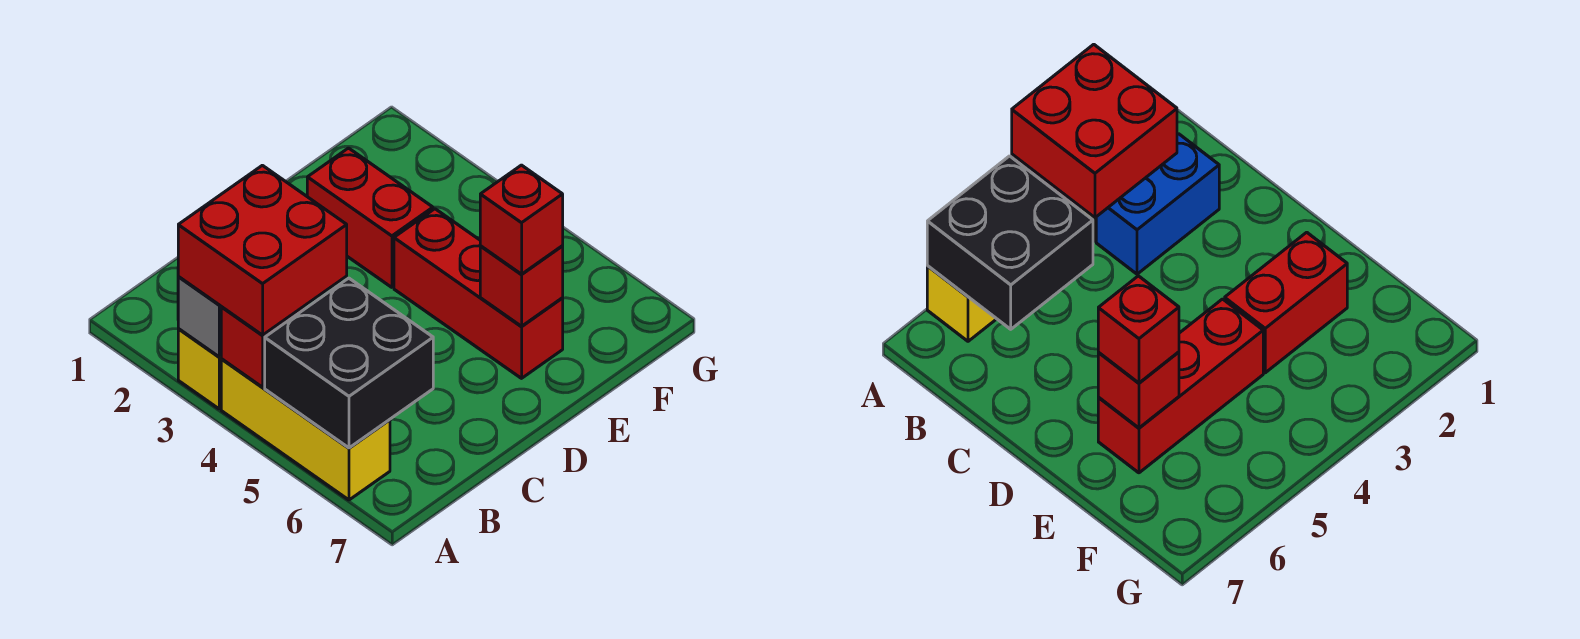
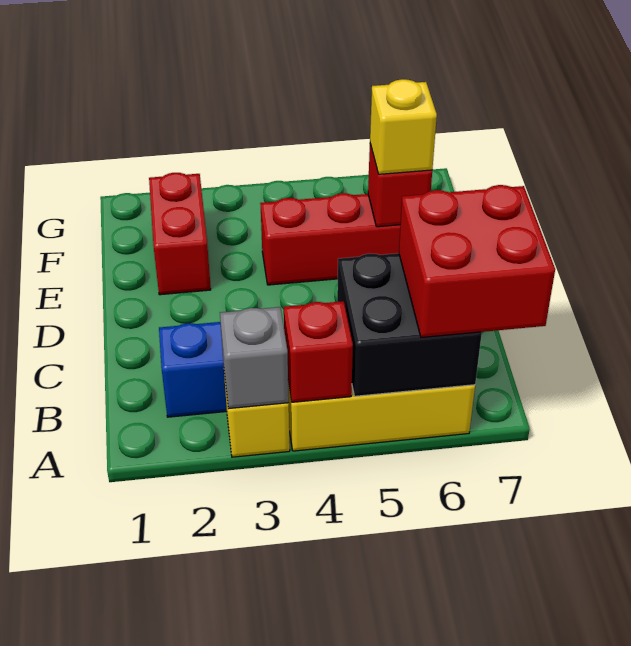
red brick A3:B4 level 3 -> red brick A6:B7 level 3
red brick E2:E3 level 1 -> red brick E2:F2 level 1
red brick E6 level 3 -> yellow brick E6 level 3

